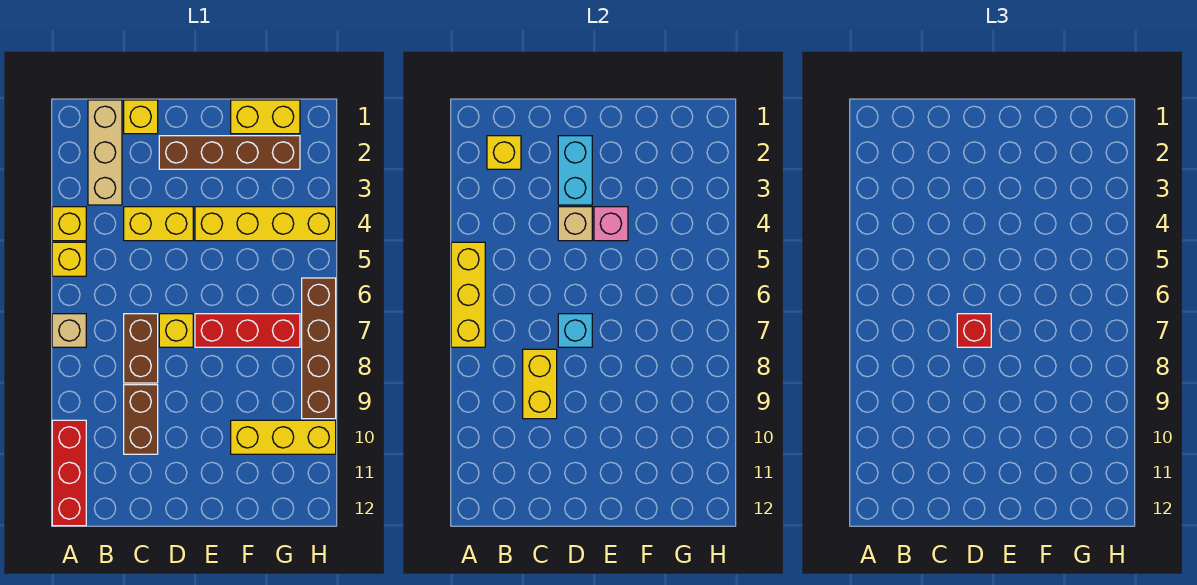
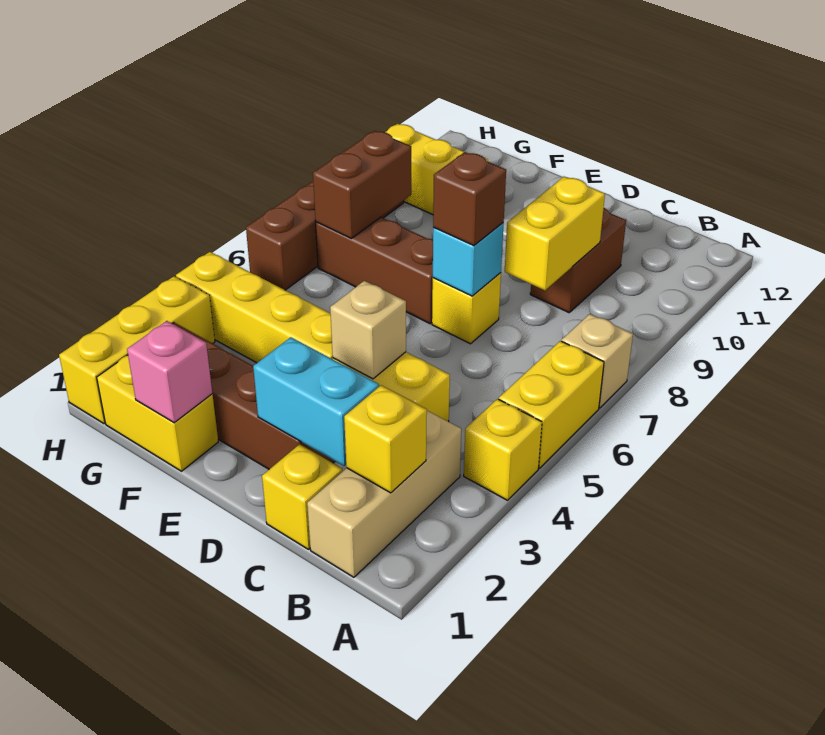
yellow brick A5 level 1 -> yellow brick A5:A6 level 1
yellow brick A5:A7 level 2 -> yellow brick H1:H3 level 1
red brick A10:A12 level 1 -> none
brown brick C7:C8 level 1 -> brown brick G7:G8 level 2
cyan brick D2:D3 level 2 -> cyan brick C2:D2 level 2
red brick D7 level 3 -> brown brick D7 level 3
pink brick E4 level 2 -> pink brick F1 level 2
red brick E7:G7 level 1 -> brown brick E7:G7 level 1

